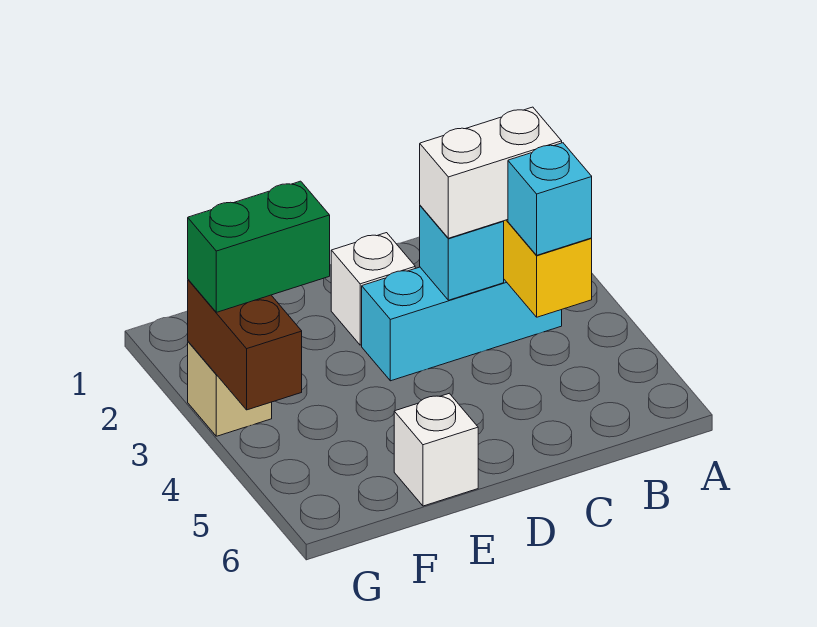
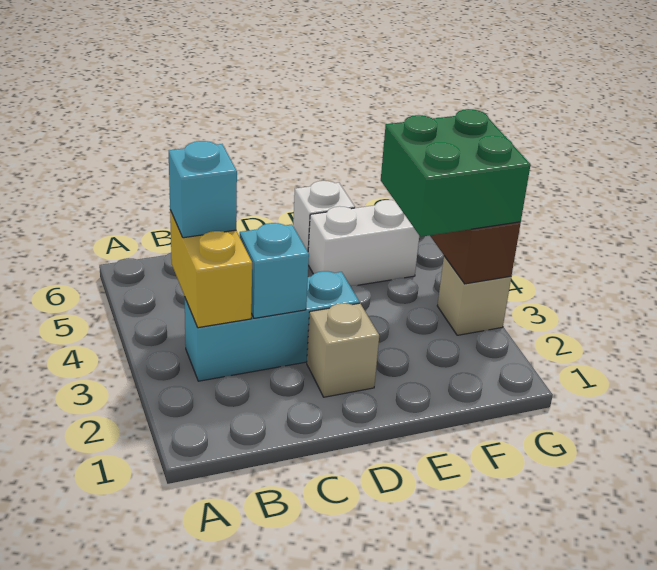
white brick B3:C3 level 3 -> white brick E5:F5 level 1
white brick D2 level 1 -> tan brick D2 level 1
green brick F3:G3 level 3 -> green brick F3:G4 level 3

